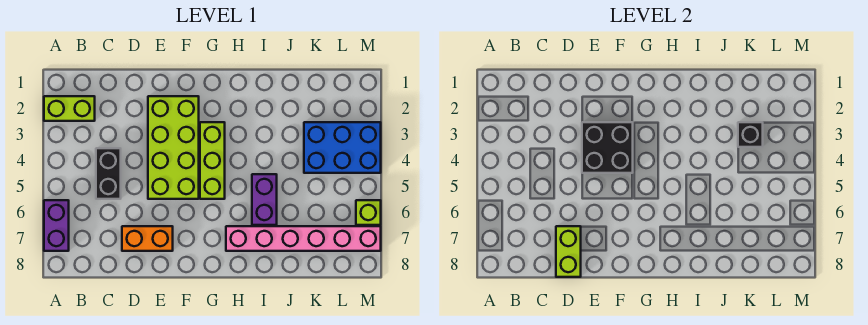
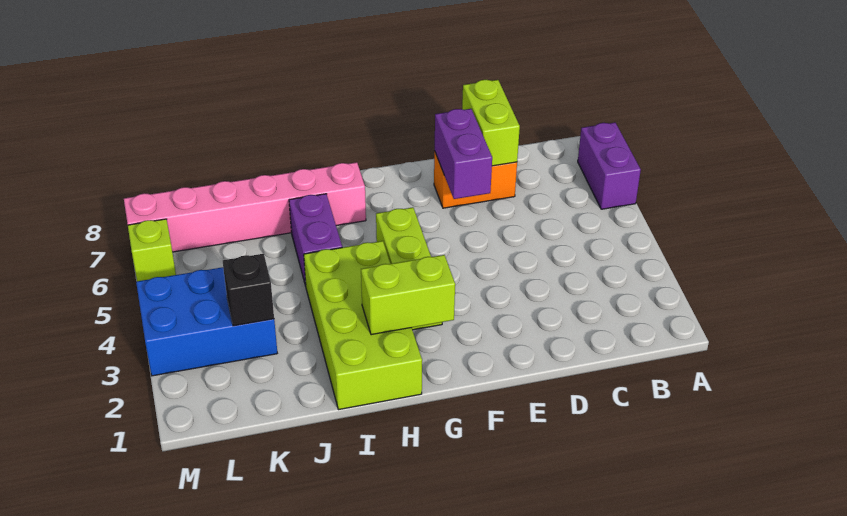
lime brick A2:B2 level 1 -> lime brick G2:H2 level 2
black brick C4:C5 level 1 -> none
lime brick E2:F5 level 1 -> lime brick H1:I4 level 1
black brick E3:F4 level 2 -> none
none -> purple brick E6:E7 level 2

